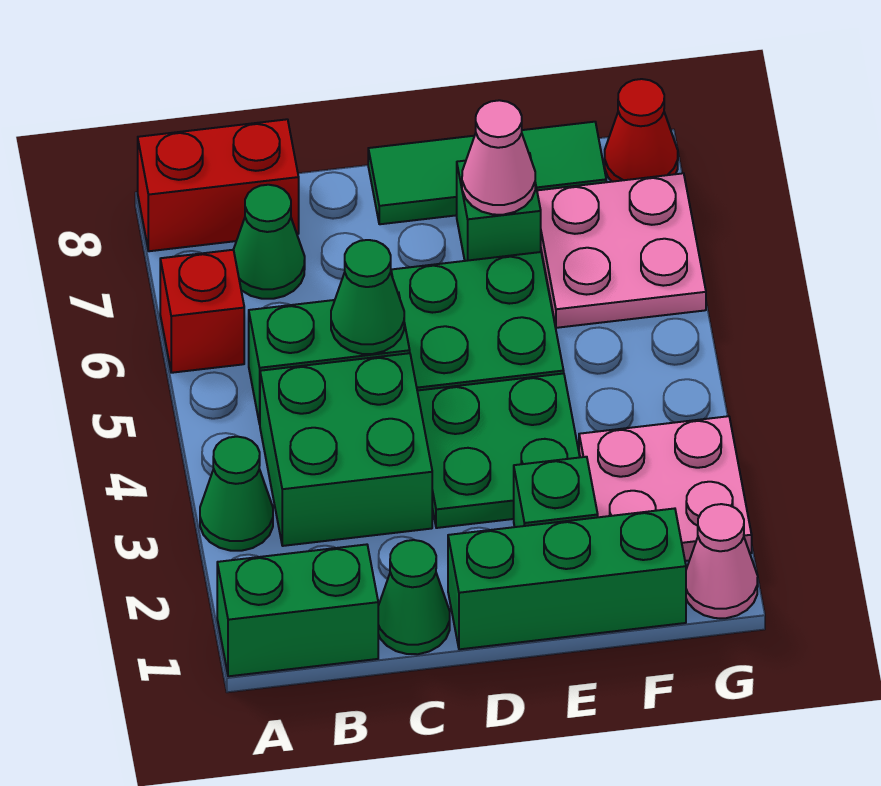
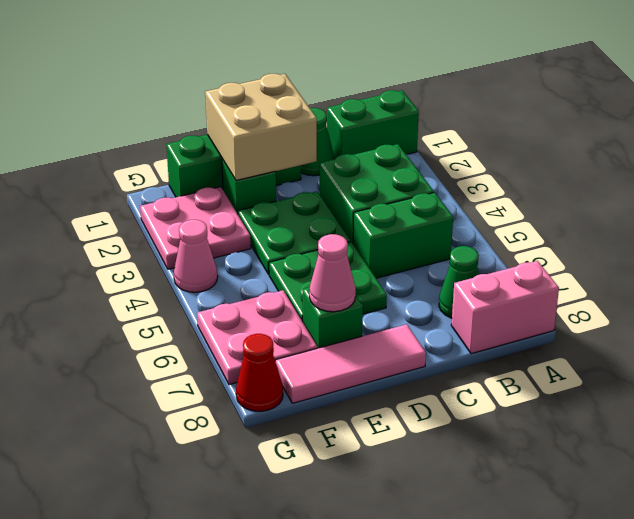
green cone A3 level 1 -> none
red brick A6 level 1 -> none
red brick A8:B8 level 1 -> pink brick A8:B8 level 1
green cone C5 level 2 -> none
none -> tan brick D1:E2 level 2
green tile D8:F8 level 1 -> pink tile D8:F8 level 1
pink cone G1 level 1 -> pink cone G4 level 1

